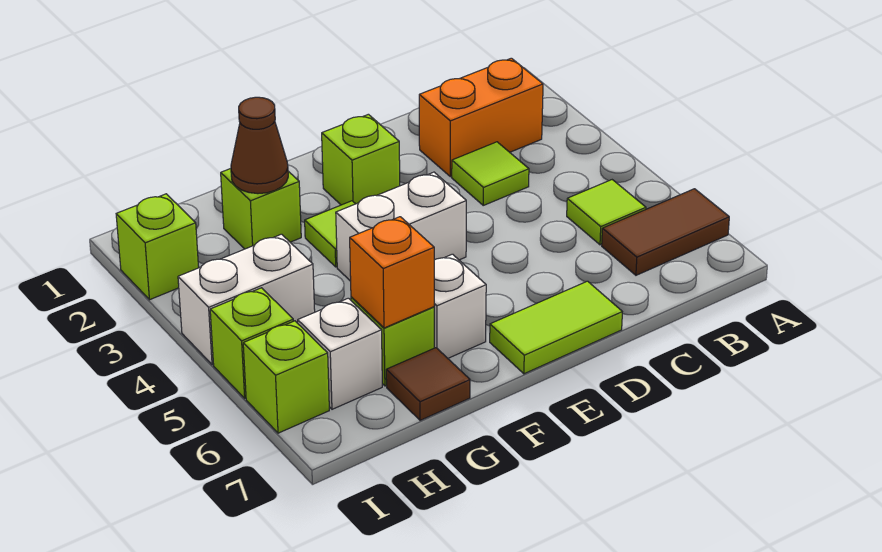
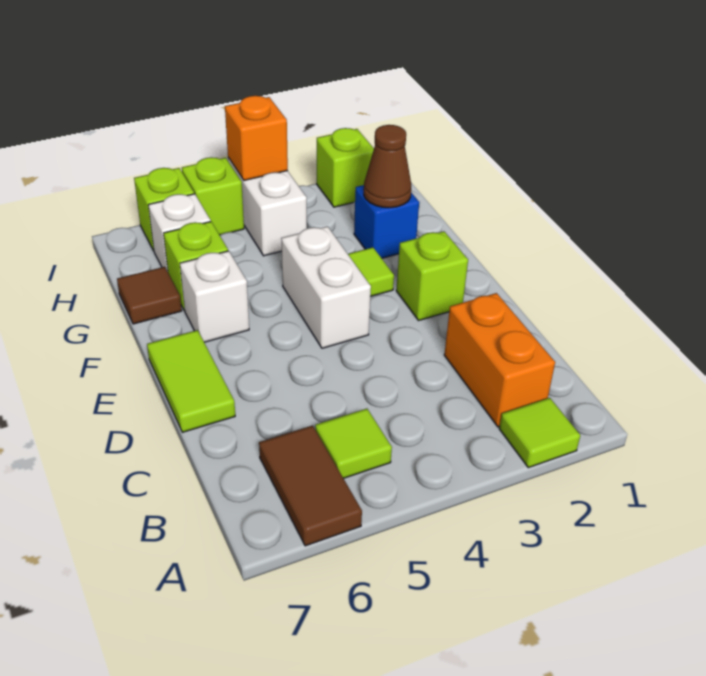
lime tile C3 level 1 -> lime tile A2 level 1
lime brick G2 level 1 -> blue brick G2 level 1
orange brick G6 level 2 -> orange brick I4 level 2

